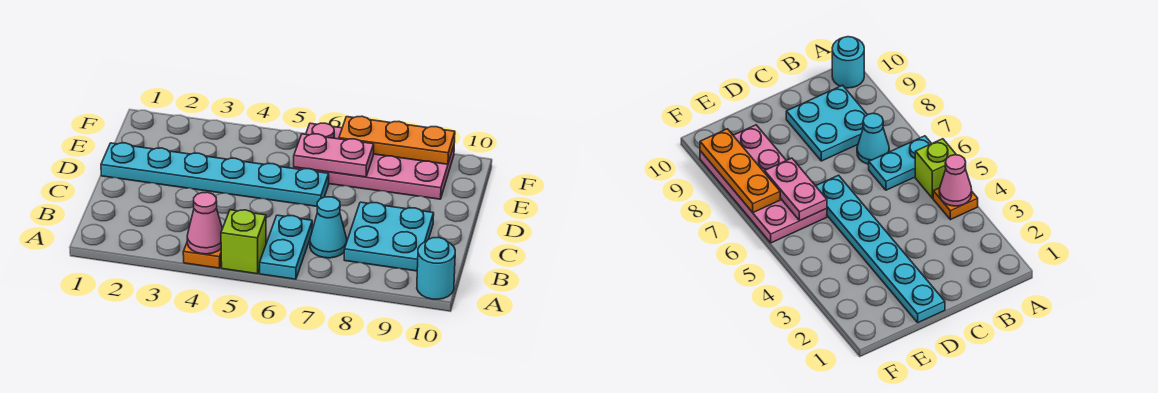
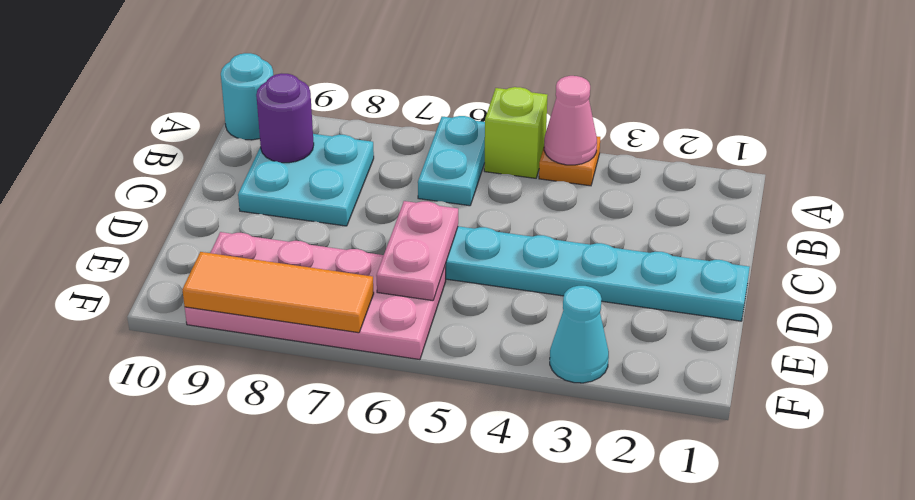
cyan cone B7 level 1 -> cyan cone F3 level 1
none -> purple round brick B9 level 2
pink plate E6:E7 level 2 -> pink plate D6:E6 level 2
orange plate F7:F9 level 2 -> orange tile F7:F9 level 2

